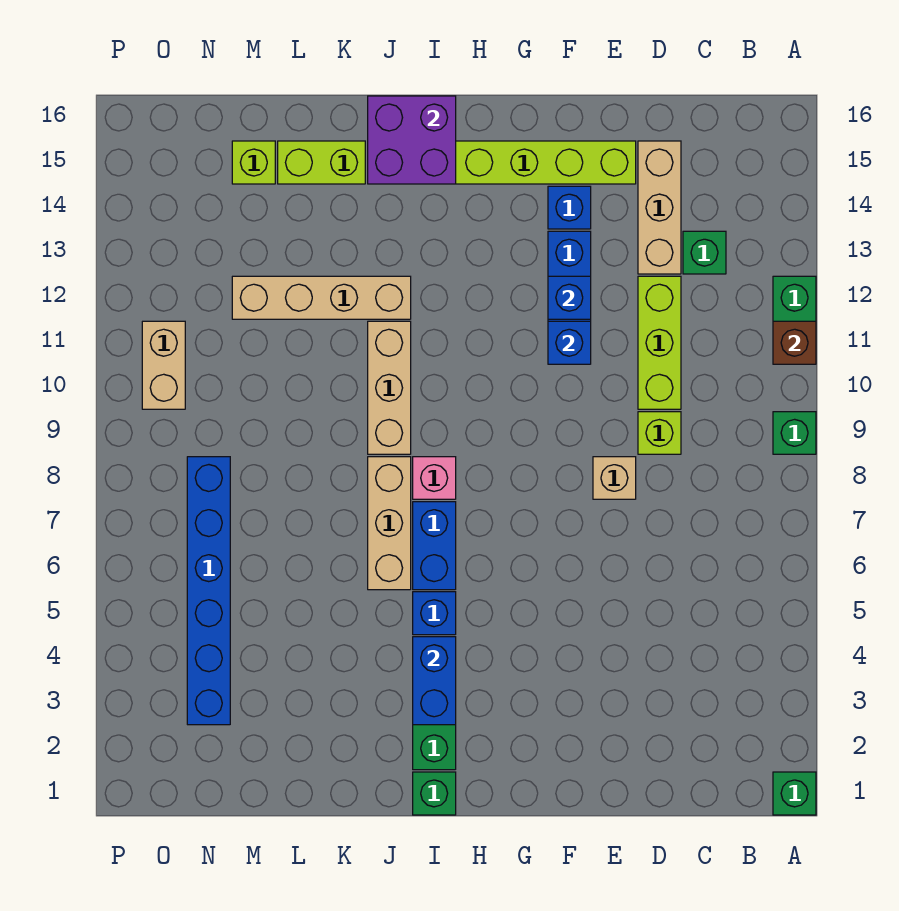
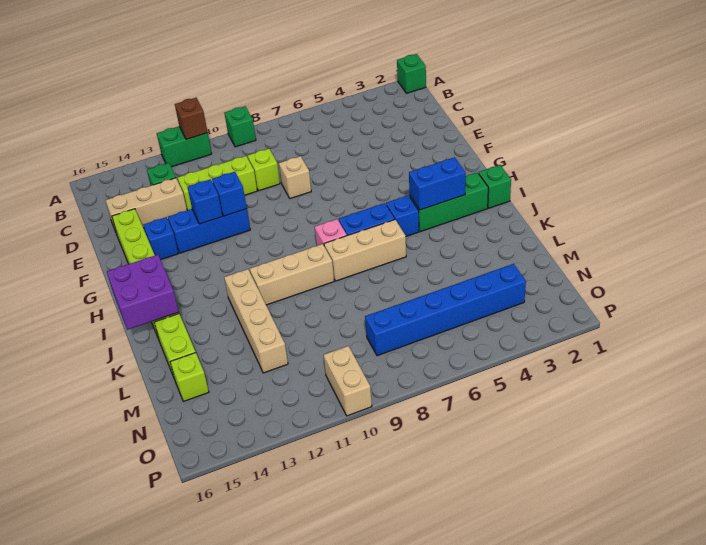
tan brick O10:O11 level 1 -> tan brick O10:P10 level 1

